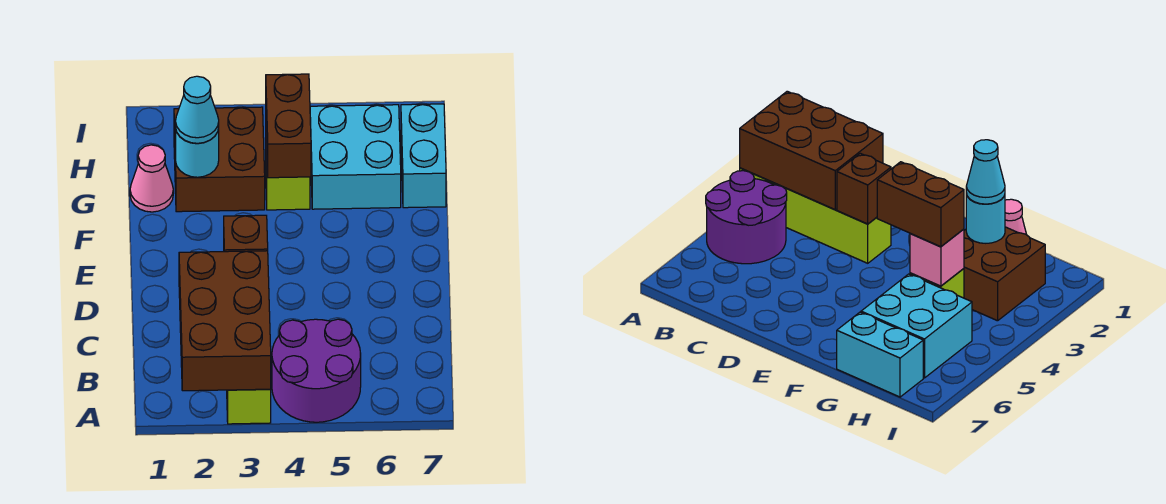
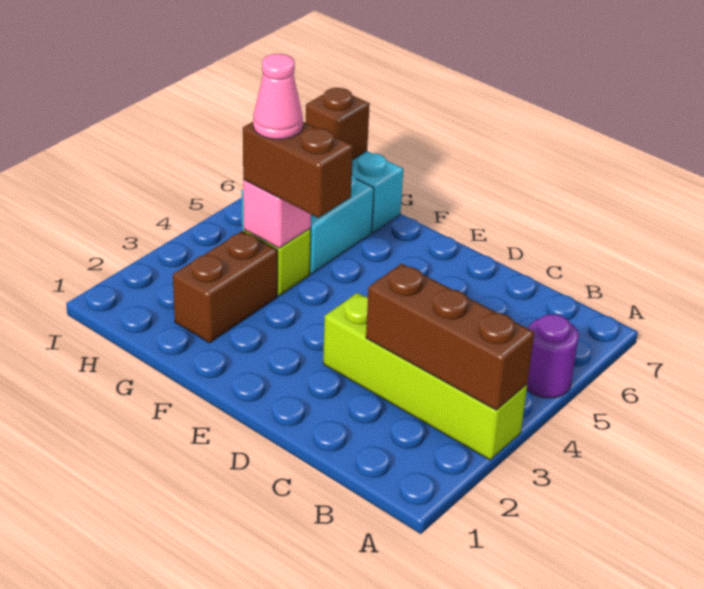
brown brick A2:C3 level 2 -> brown brick A3:C3 level 2
purple round brick A4:B5 level 1 -> purple round brick A5 level 1
brown brick D3 level 2 -> brown brick H7 level 2
pink cone G1 level 1 -> pink cone G4 level 4
brown brick G2:H3 level 1 -> brown brick G2:G3 level 1
cyan round brick G2 level 2 -> none
cyan cone G2 level 3 -> none

